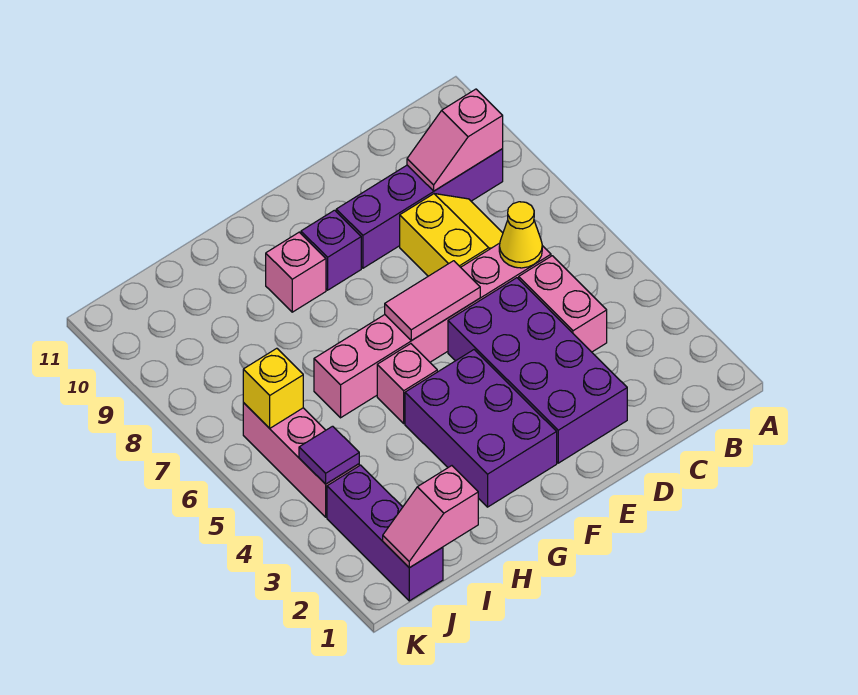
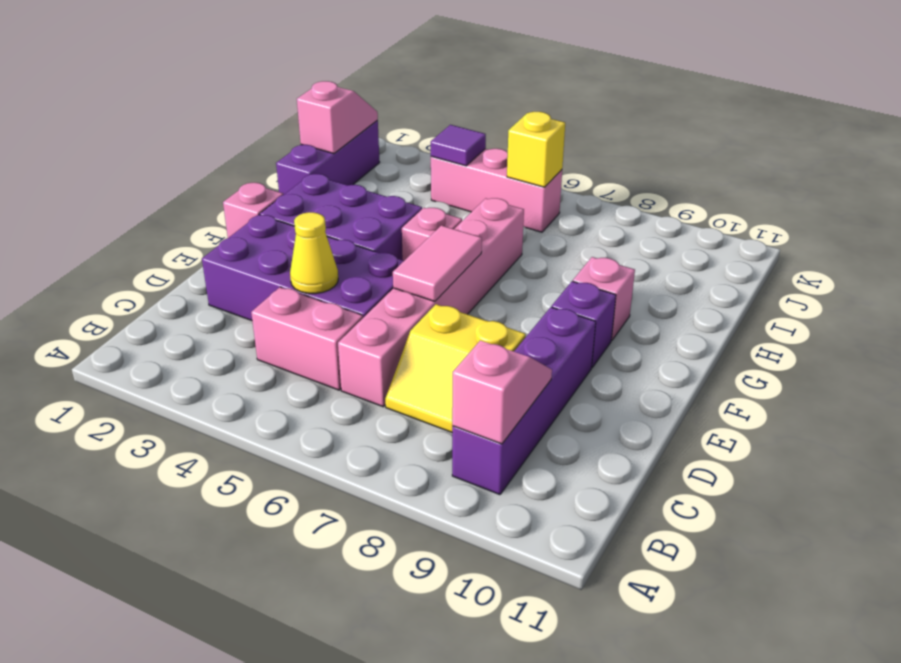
yellow cone C6 level 2 -> yellow cone D4 level 2
none -> pink brick F1 level 1
purple brick J1:J3 level 1 -> purple brick H1:J1 level 1

